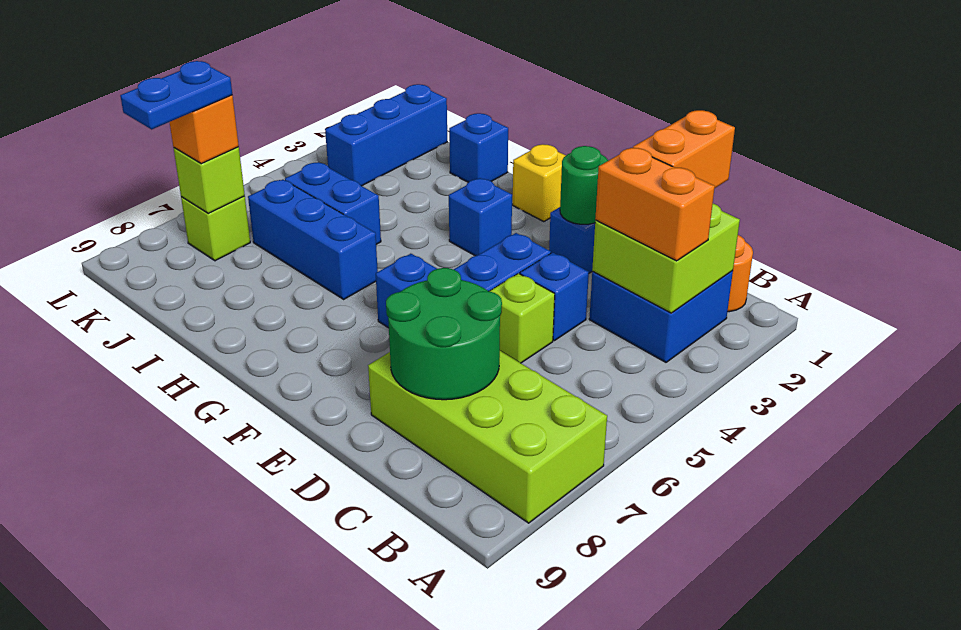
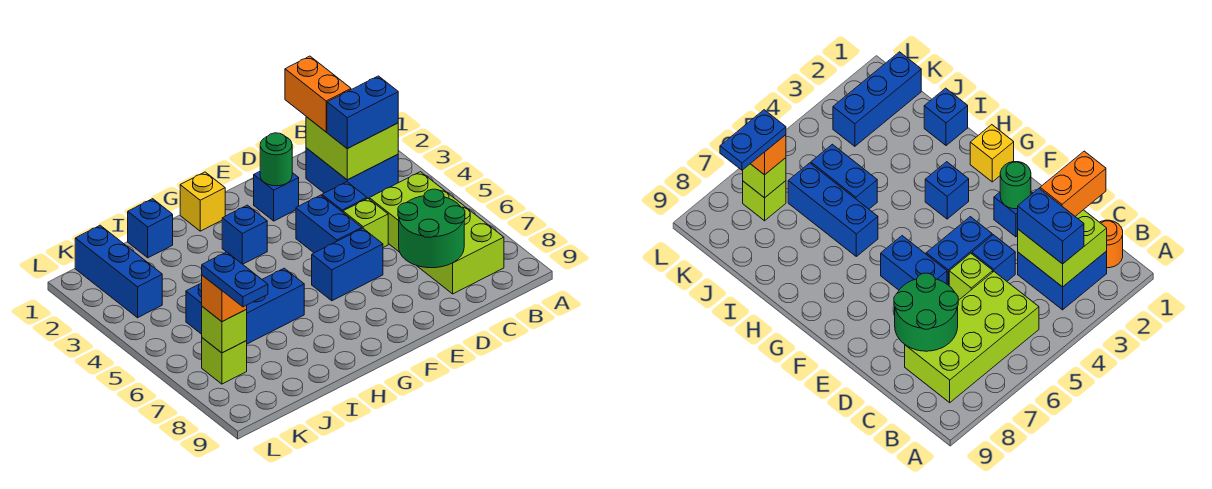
lime brick A7:D8 level 1 -> lime brick B5:C8 level 1
orange brick B3:C3 level 3 -> blue brick B3:C3 level 3

